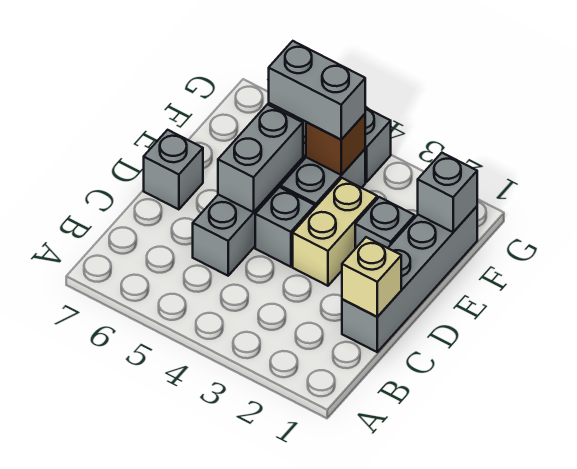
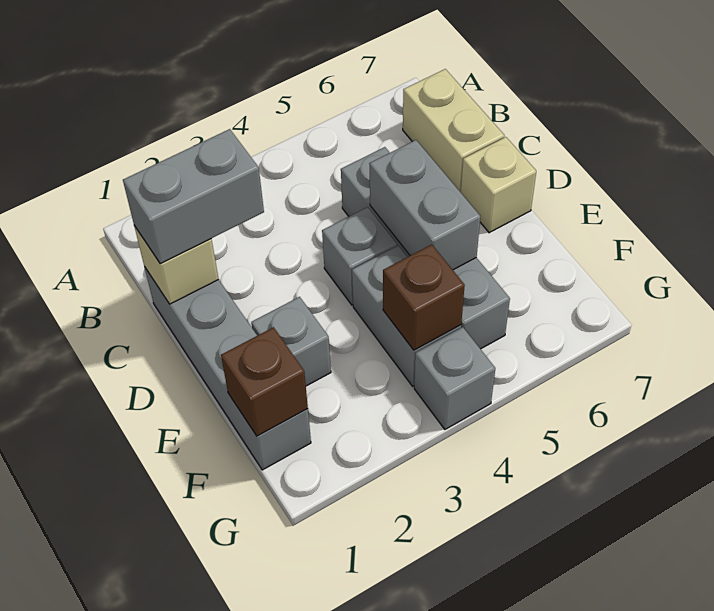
tan brick D3:E3 level 1 -> tan brick B7:C7 level 1
grey brick D7 level 1 -> tan brick D7 level 1
grey brick F1 level 2 -> brown brick F1 level 2
grey brick F4:F5 level 3 -> grey brick C1:C2 level 3

